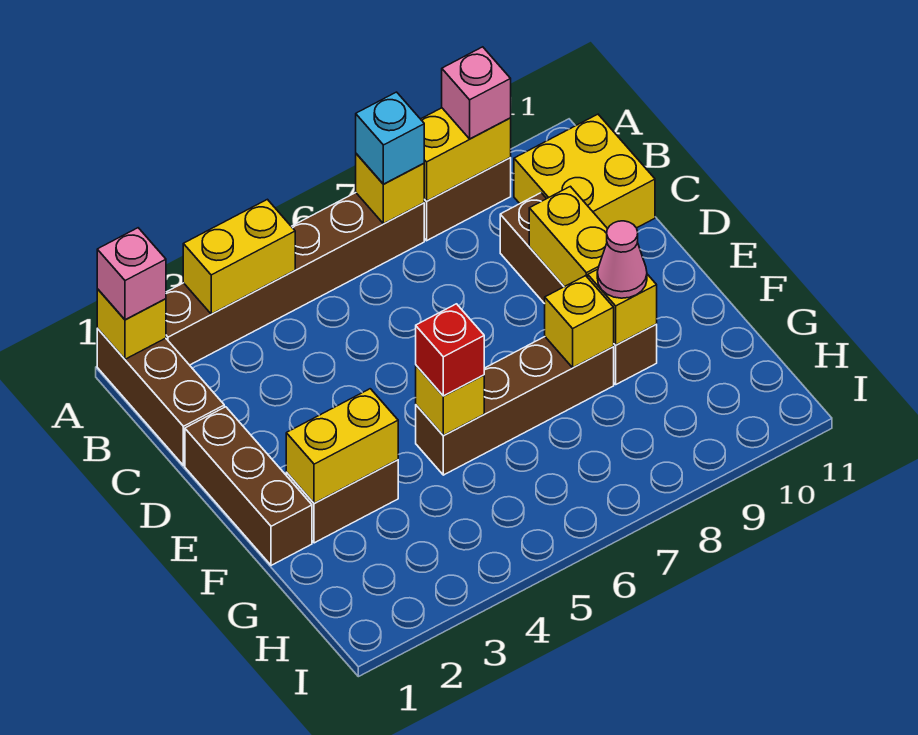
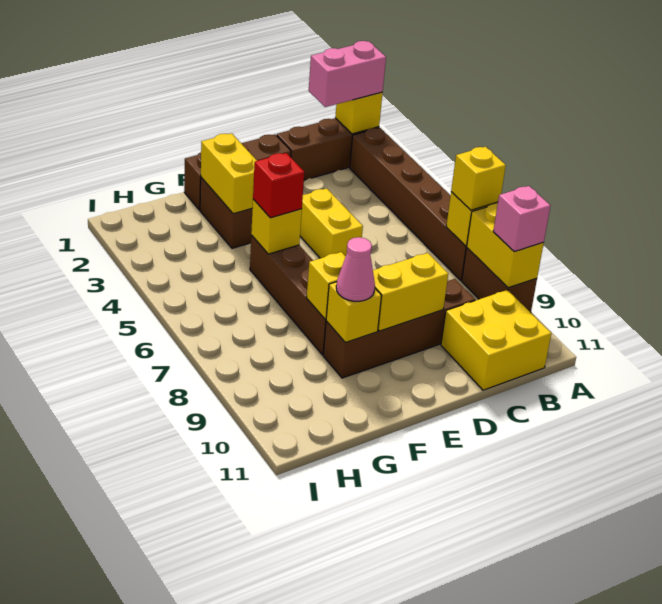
pink brick A1 level 3 -> pink brick A1:B1 level 3
yellow brick A3:A4 level 2 -> yellow brick D4:D5 level 1
cyan brick A7 level 3 -> yellow brick A7 level 3

